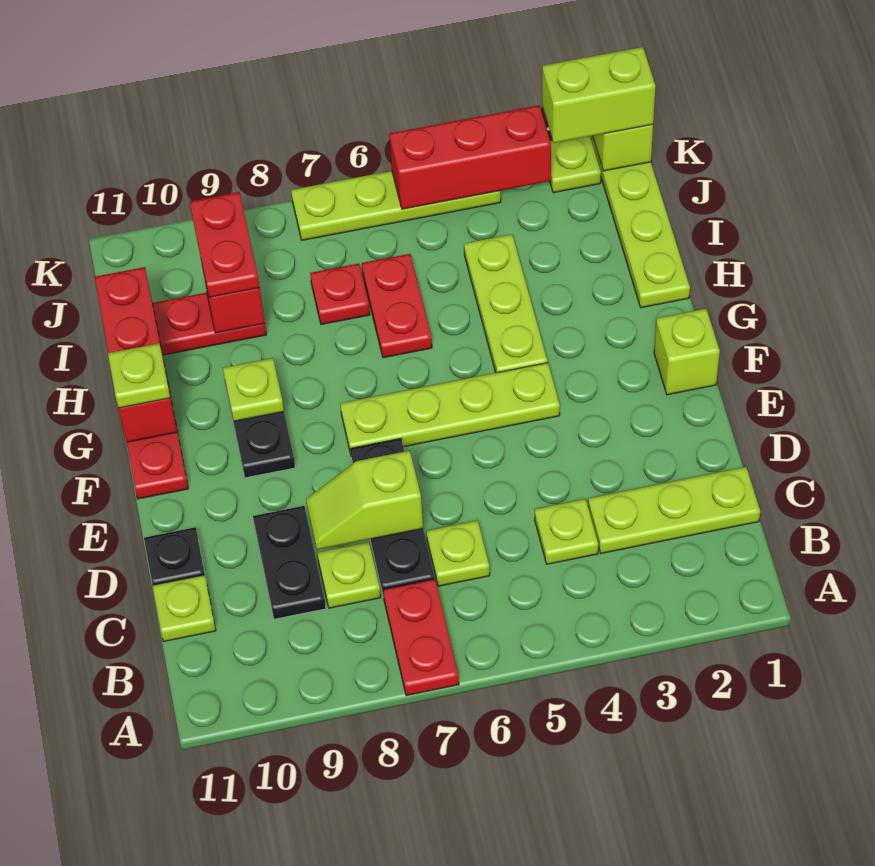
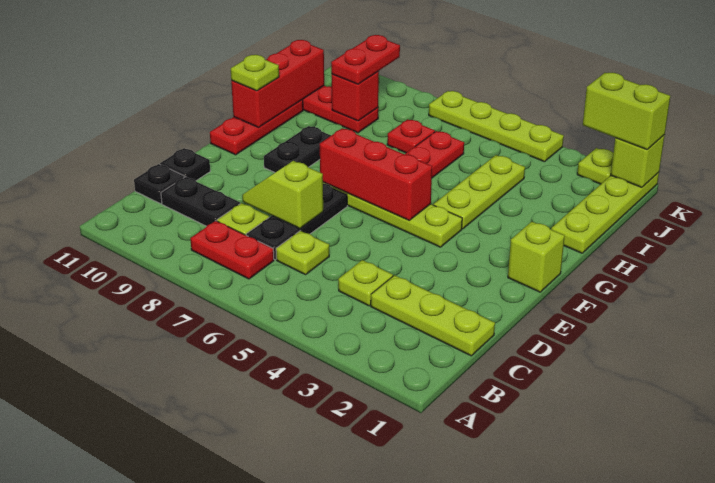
red plate A7:B7 level 1 -> red plate B7:B8 level 1
black plate C9:D9 level 1 -> black plate C9:C10 level 1
lime plate C11 level 1 -> black plate C11 level 1
lime plate G9 level 2 -> none
red brick K3:K5 level 2 -> red brick F5:F7 level 2

